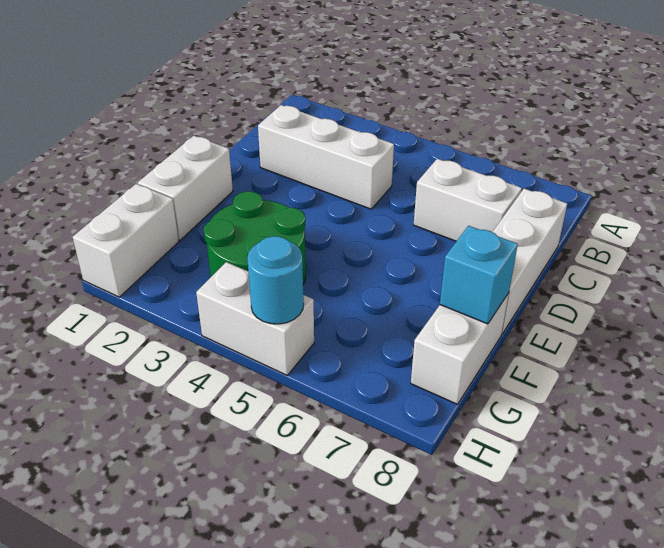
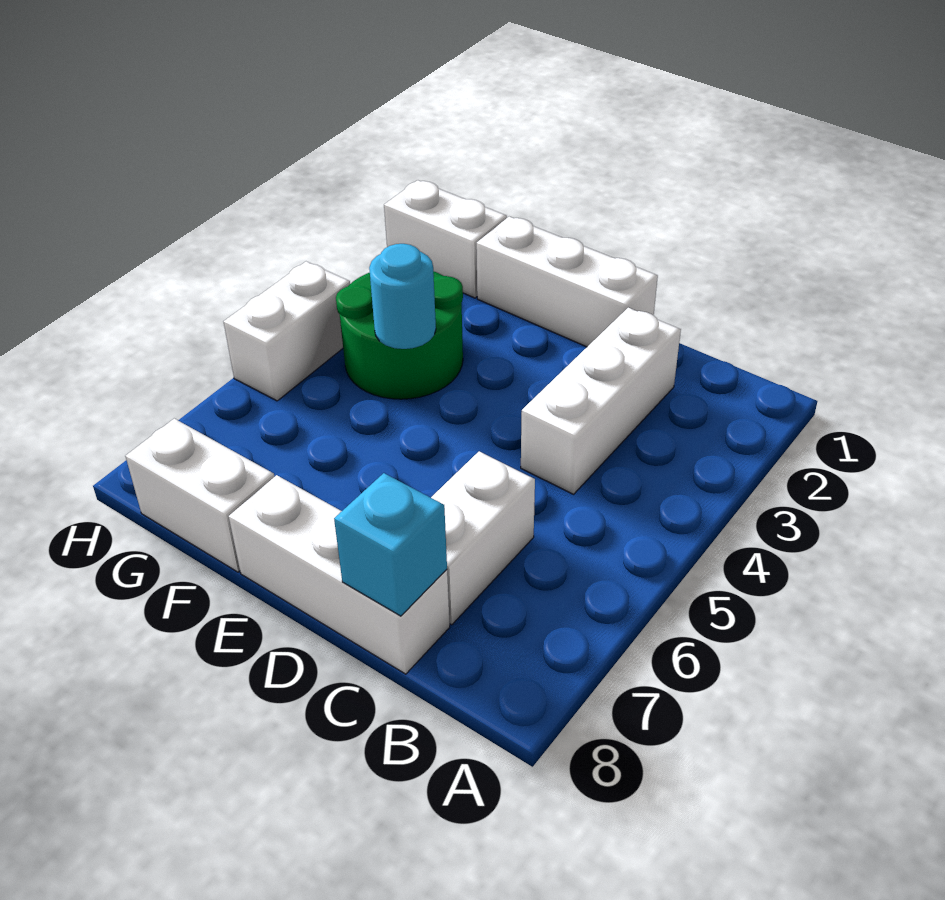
white brick E1:F1 level 1 -> white brick D1:F1 level 1
cyan brick F8 level 2 -> cyan brick C8 level 2
cyan round brick H5 level 2 -> cyan round brick F4 level 2

